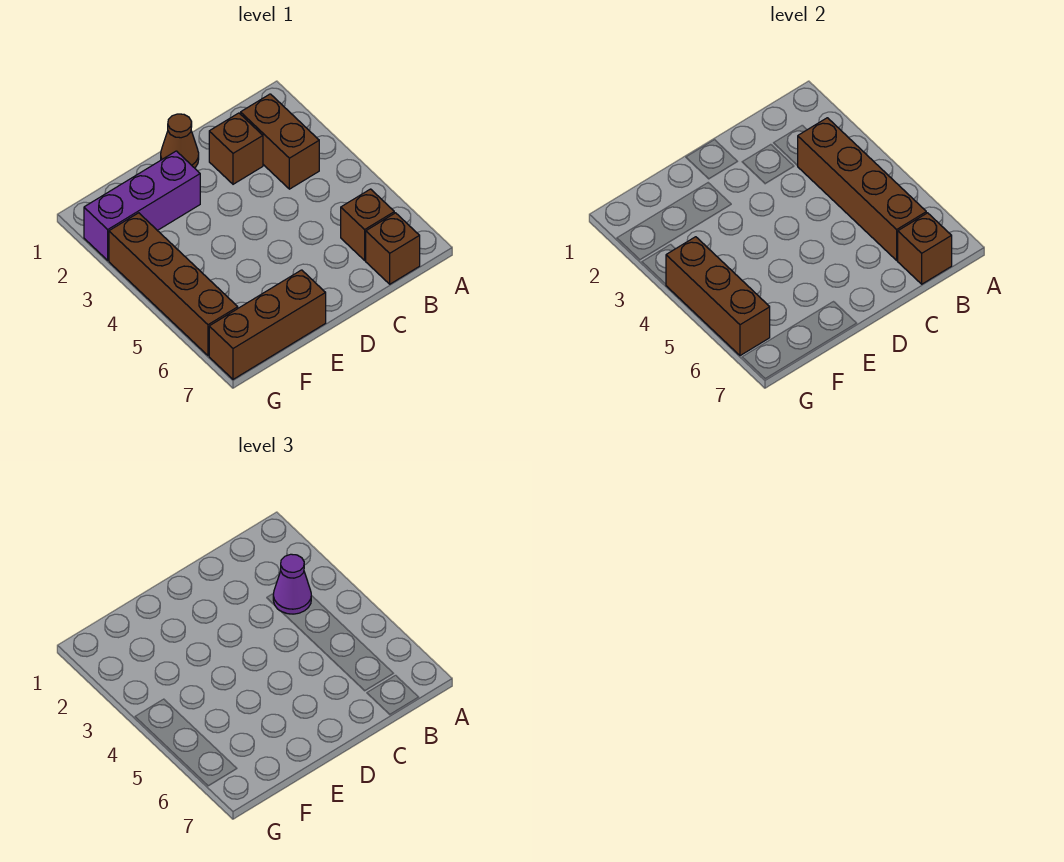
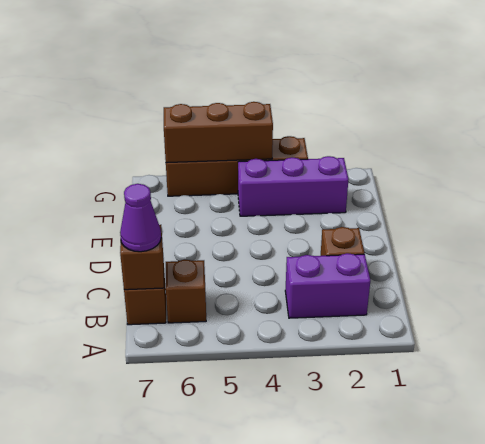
brown brick B2:B3 level 1 -> purple brick B2:B3 level 1
brown brick B3:B6 level 2 -> none
purple cone B3 level 3 -> purple cone B7 level 3
brown cone D1 level 1 -> none
purple brick E2:G2 level 1 -> purple brick F2:F4 level 1
brown brick E7:G7 level 1 -> none

